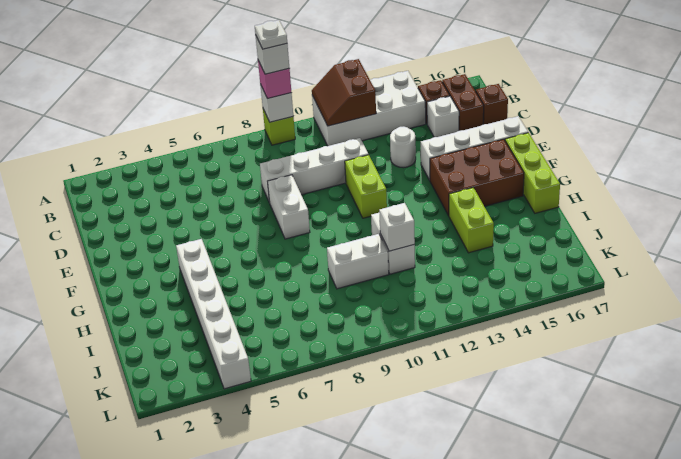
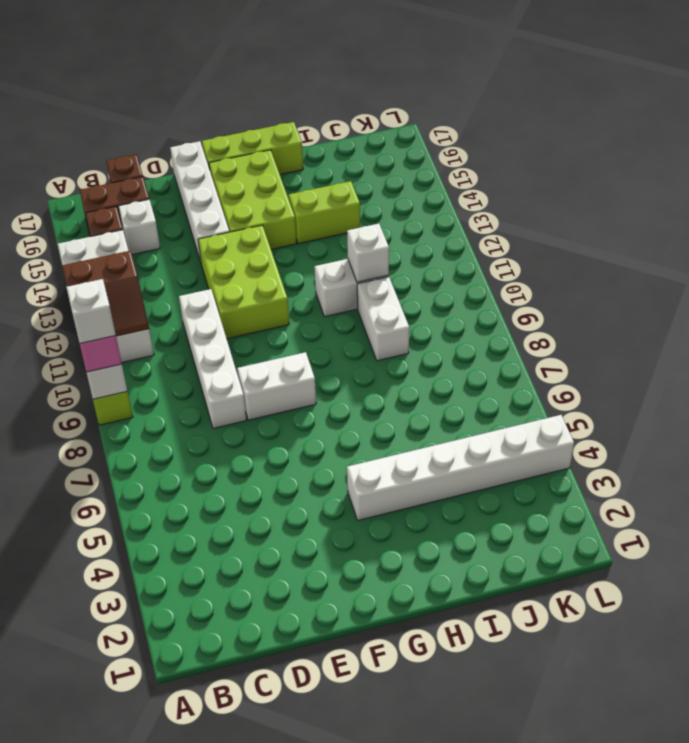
white plate A9 level 5 -> none
white round brick D13 level 1 -> none
lime brick E11:F11 level 1 -> lime brick E11:F13 level 1
brown brick F14:G16 level 1 -> lime brick F14:G16 level 1

